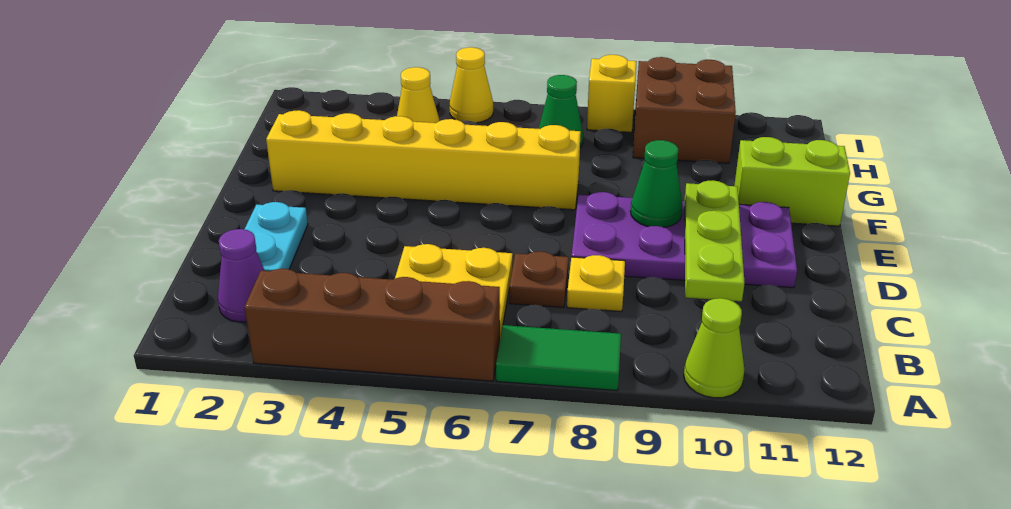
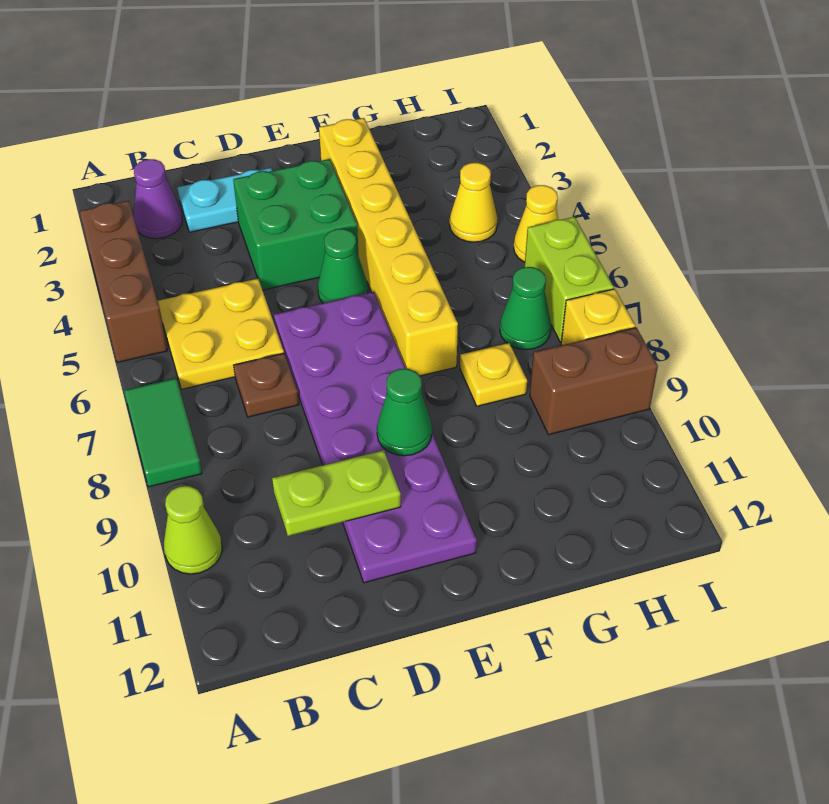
brown brick A3:A6 level 1 -> brown brick A3:A5 level 1
yellow plate C8 level 1 -> yellow plate G8 level 1
lime plate C10:E10 level 2 -> lime plate C10:D10 level 2
none -> green brick D3:E4 level 1
purple plate D8:E11 level 1 -> purple plate D6:E11 level 1
none -> green cone E5 level 1
lime brick F11:F12 level 1 -> lime brick I6:I7 level 1
brown brick H9:I10 level 1 -> brown brick H9:I9 level 1

